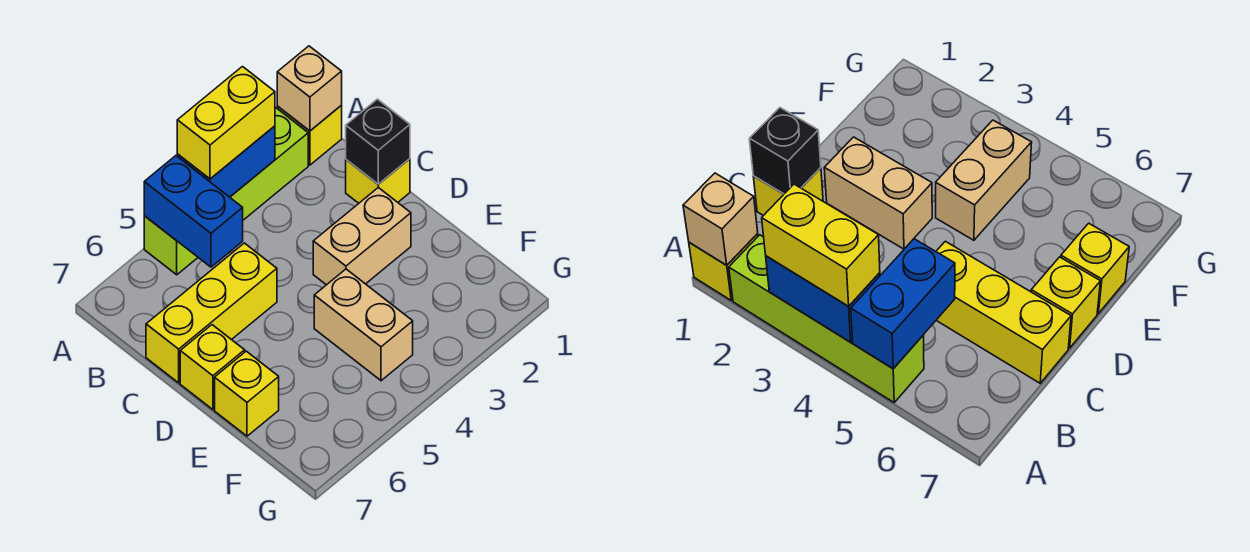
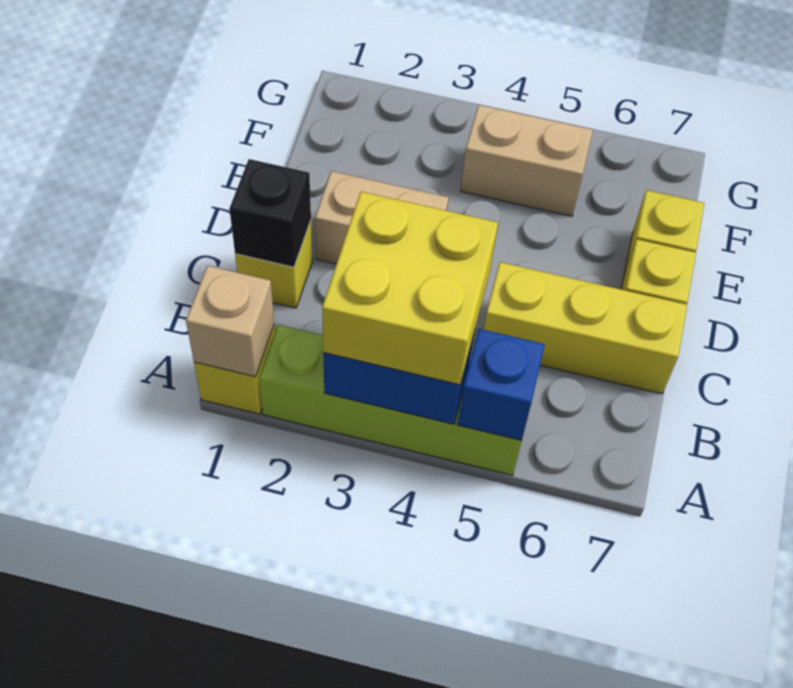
yellow brick A3:A4 level 3 -> yellow brick A3:B4 level 3
blue brick A5:B5 level 2 -> blue brick A5 level 2
tan brick E4:F4 level 1 -> tan brick F4:F5 level 1

